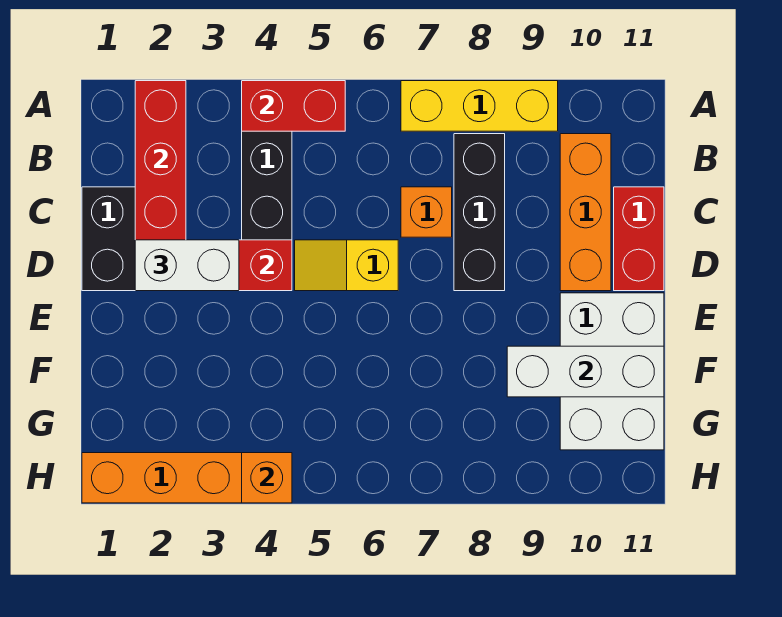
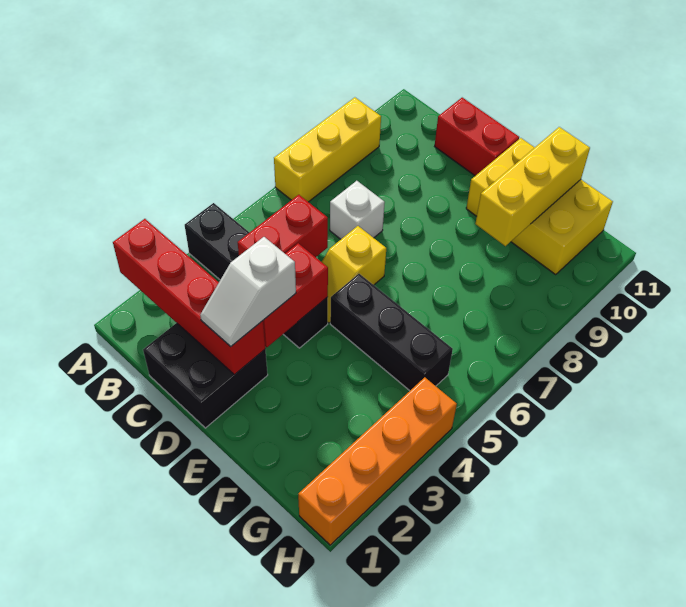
red brick A4:A5 level 2 -> red brick C4:C5 level 2
black brick B8:D8 level 1 -> black brick E5:G5 level 1
orange brick B10:D10 level 1 -> none
orange brick C7 level 1 -> white brick C7 level 1
white brick D2:D3 level 3 -> white slope D2:D3 level 3 top 3
white brick E10:G11 level 1 -> yellow brick E10:G11 level 1
white brick F9:F11 level 2 -> yellow brick F9:F11 level 2
orange brick H4 level 2 -> none

